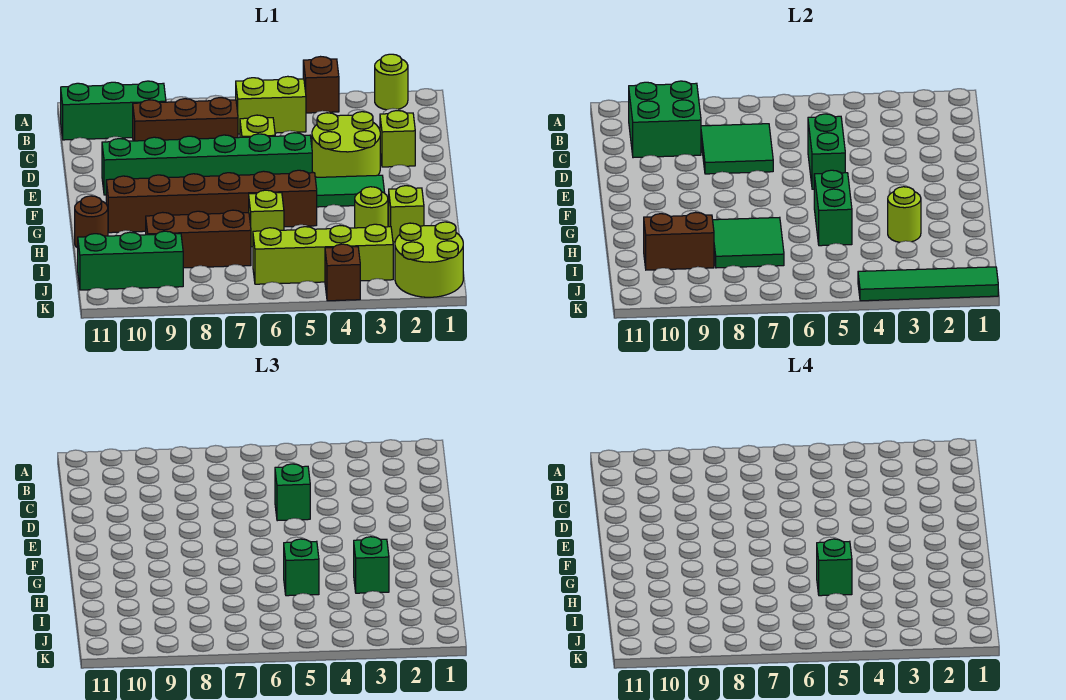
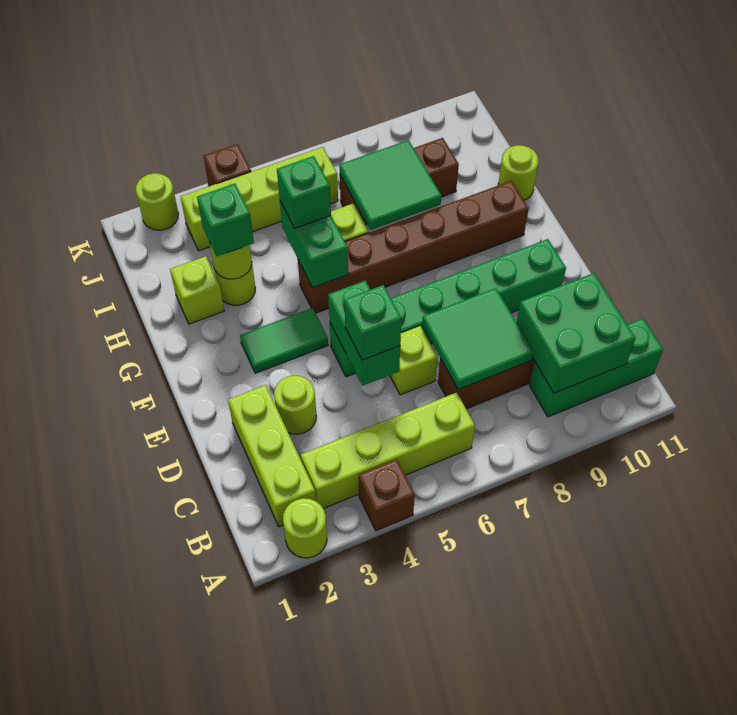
lime brick B5:B6 level 1 -> lime brick B3:B6 level 1
lime brick D2 level 1 -> lime brick B2:D2 level 1
lime round brick D3:E4 level 1 -> lime round brick D3 level 1
green brick H5 level 4 -> none
brown round brick H11 level 1 -> lime round brick H11 level 1
brown brick I9:I10 level 2 -> none
lime round brick J1:K2 level 1 -> lime round brick K2 level 1
green brick J9:J11 level 1 -> none
green tile K1:K4 level 2 -> none

